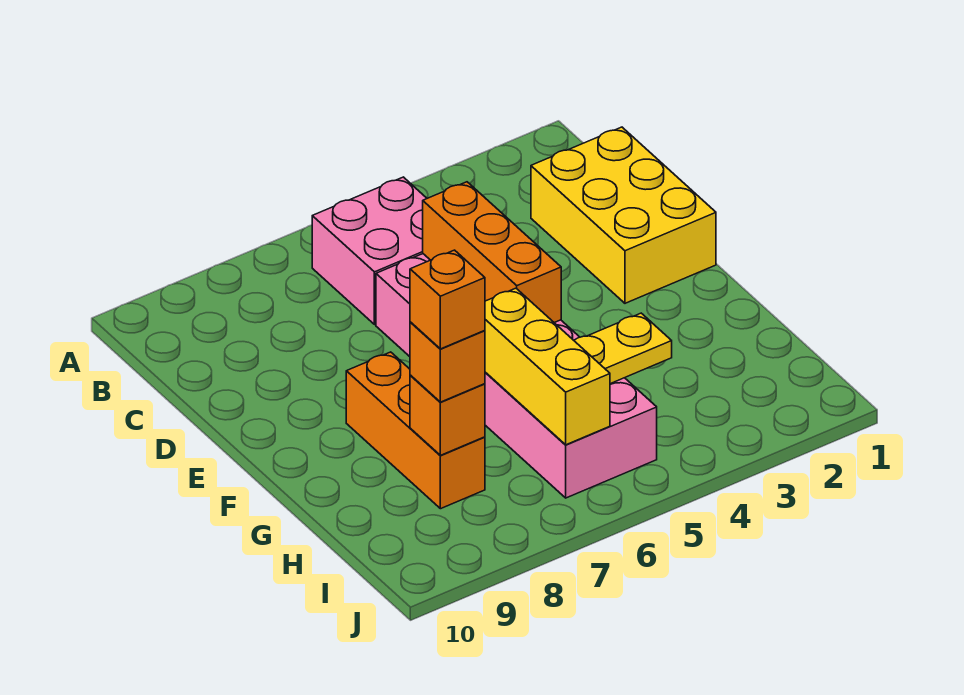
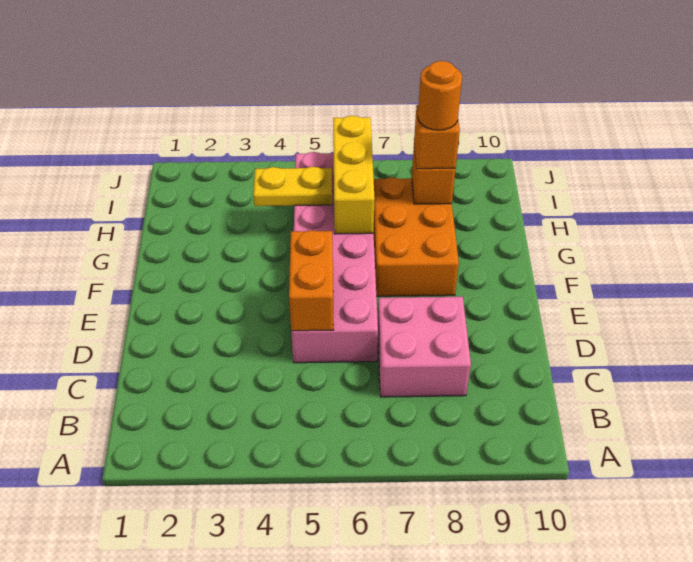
pink brick B5:C6 level 1 -> pink brick C7:D8 level 1
yellow brick C1:E2 level 1 -> none
orange brick D5:F5 level 2 -> orange brick D5:E5 level 2
orange brick F8:H8 level 1 -> orange brick F7:H8 level 1
orange brick H8 level 4 -> orange round brick H8 level 4

